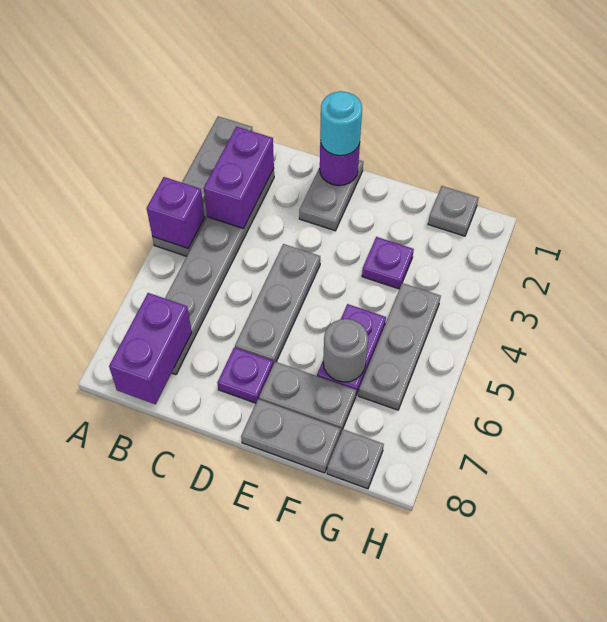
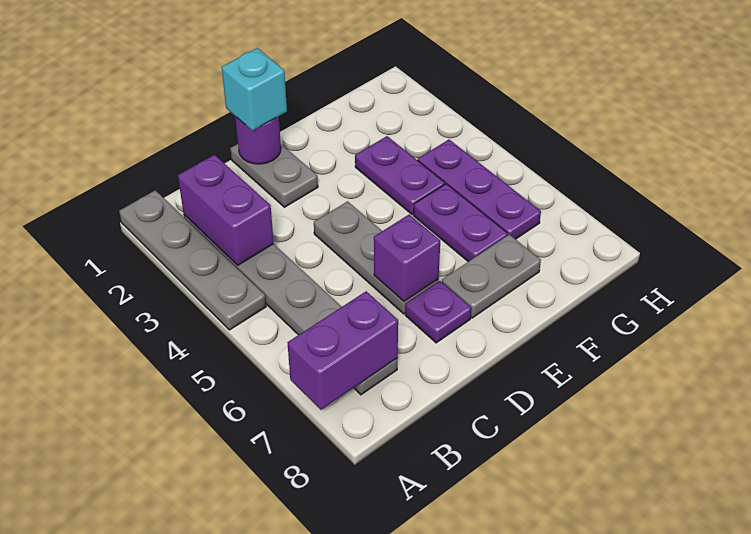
purple brick A4 level 2 -> purple brick D6 level 2
purple brick B7:B8 level 2 -> purple brick A7:B7 level 2
cyan round brick D1 level 3 -> cyan brick D1 level 3
grey plate E8:F8 level 1 -> none
purple plate F3 level 1 -> purple plate F3:F4 level 1
grey round brick F6 level 2 -> none
grey plate G1 level 1 -> none
grey plate G4:G6 level 1 -> purple plate G4:G6 level 1
grey plate G8 level 1 -> none

